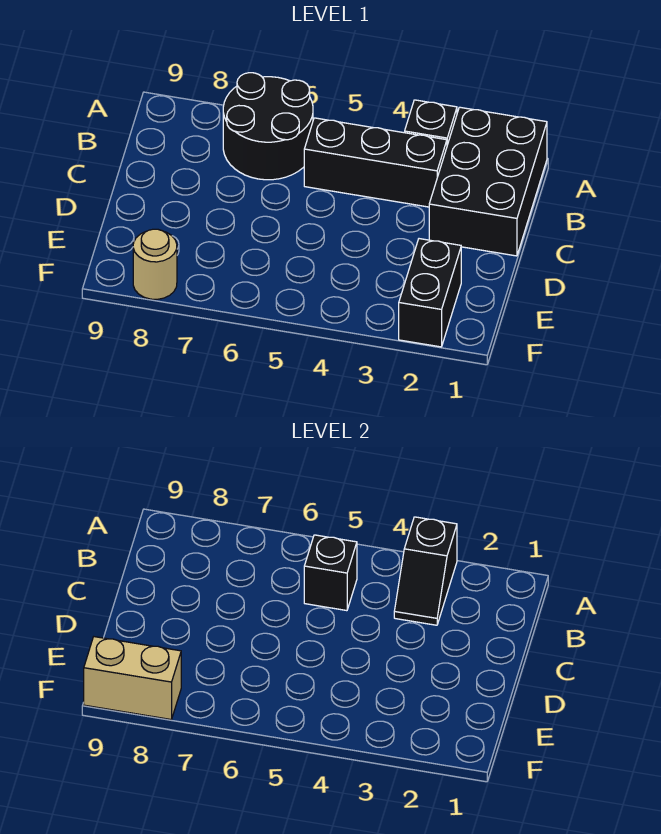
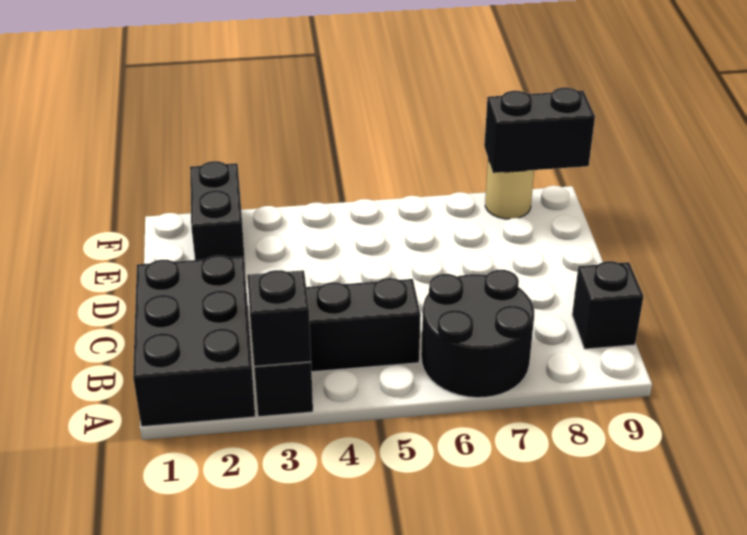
black brick B5 level 2 -> black brick B9 level 1
tan brick F8:F9 level 2 -> black brick F8:F9 level 2

